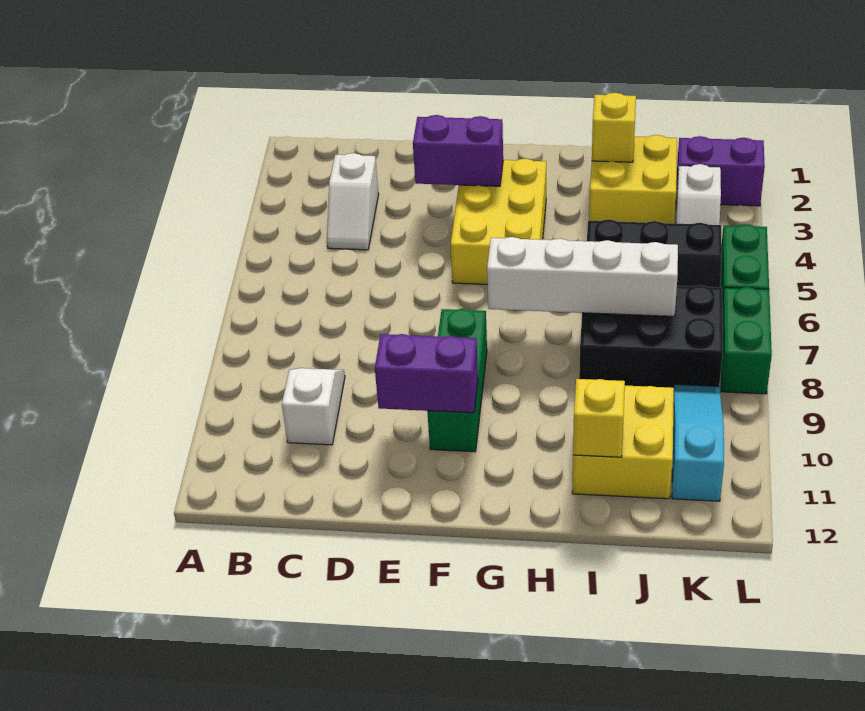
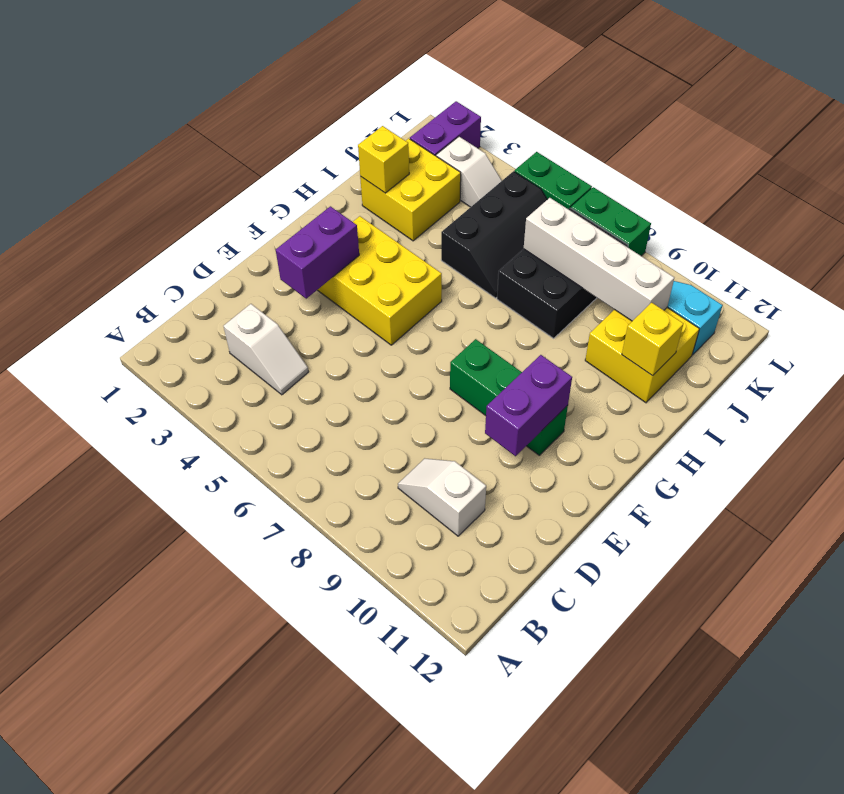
white brick G7:J7 level 2 -> white brick J7:J10 level 2

